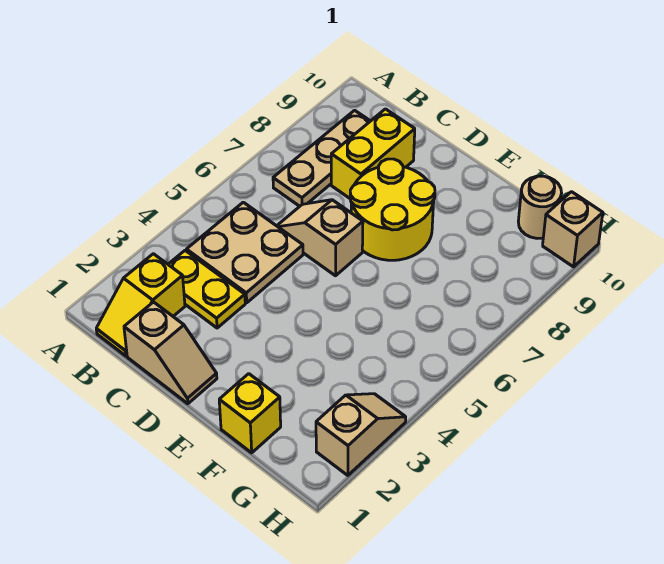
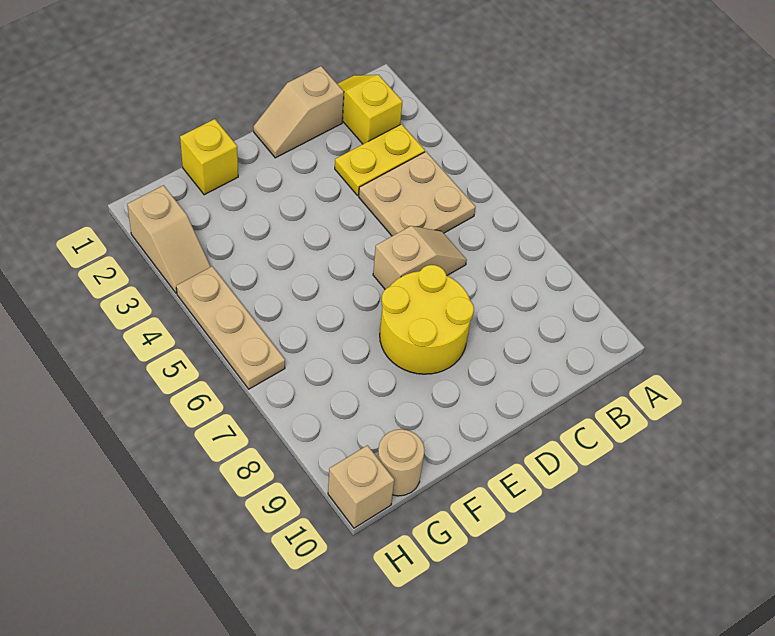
tan plate B7:B9 level 1 -> tan plate H4:H6 level 1
yellow brick C8:C9 level 1 -> none

